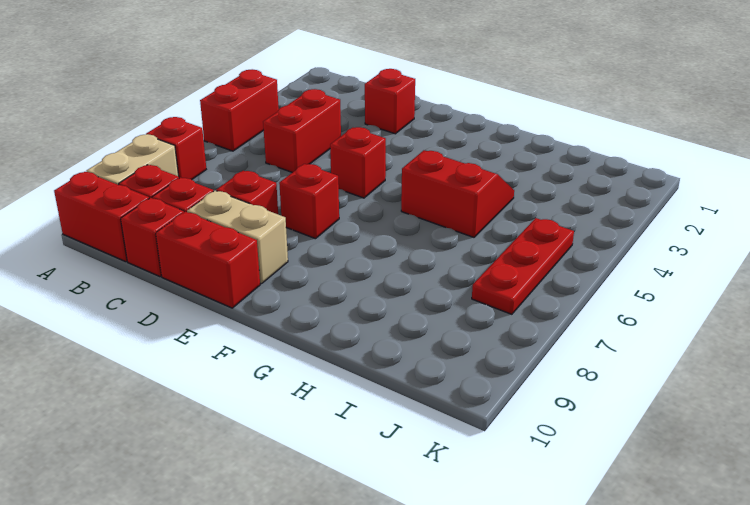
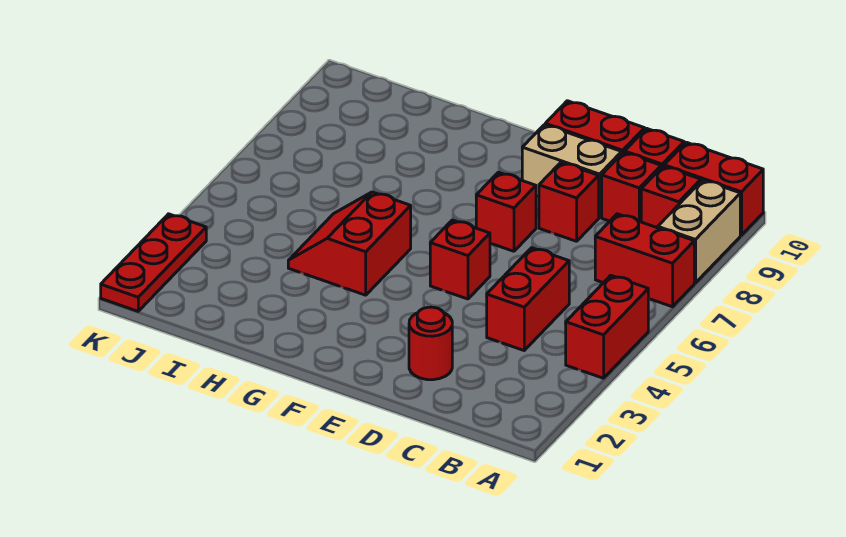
red brick A7 level 1 -> red brick A7:B7 level 1
red brick D2 level 1 -> red round brick D2 level 1
red slope G4:H5 level 1 top 5 -> red slope G4:H5 level 1 top G
red plate J5:J7 level 1 -> red plate K1:K3 level 1

